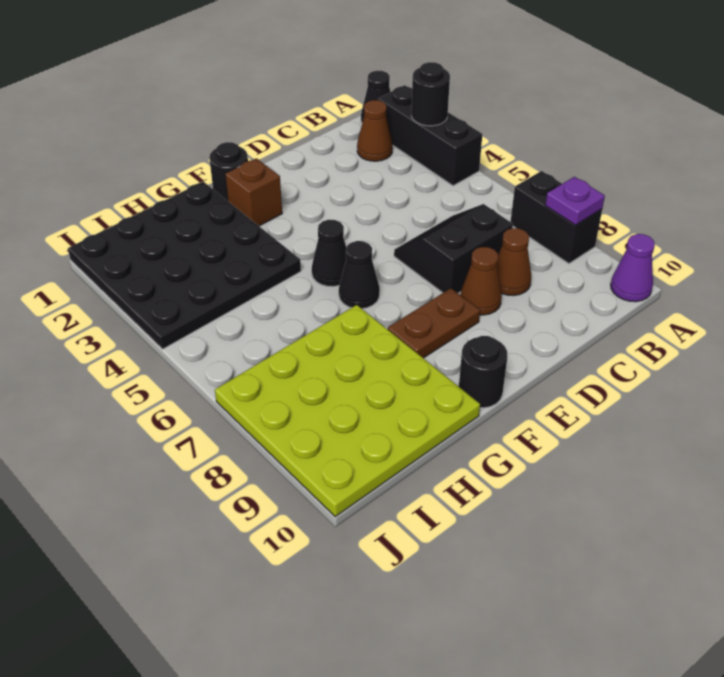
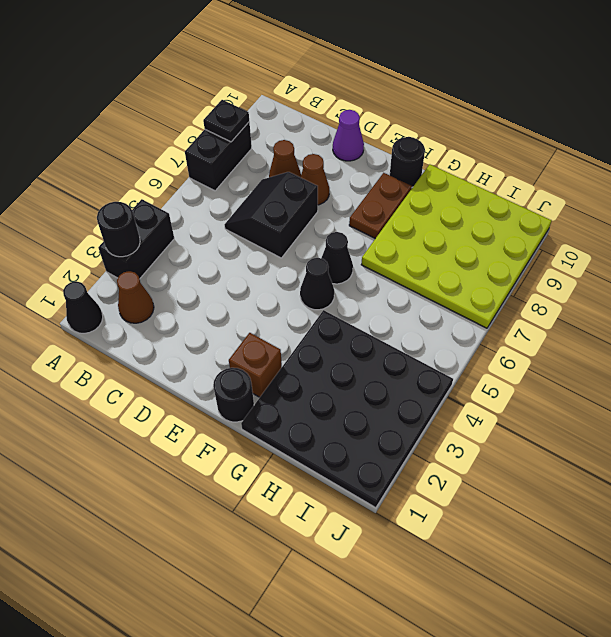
black brick A2:A4 level 1 -> black brick A3:A4 level 1
purple plate A8 level 2 -> black plate A8 level 2
purple cone A10 level 1 -> purple cone D10 level 1
black slope C6:D7 level 1 top 7 -> black slope C6:D7 level 1 top D
brown plate E8:F8 level 1 -> brown plate F8:F9 level 1

